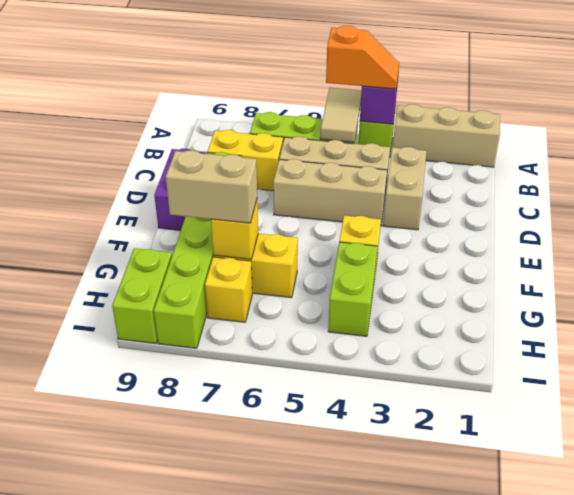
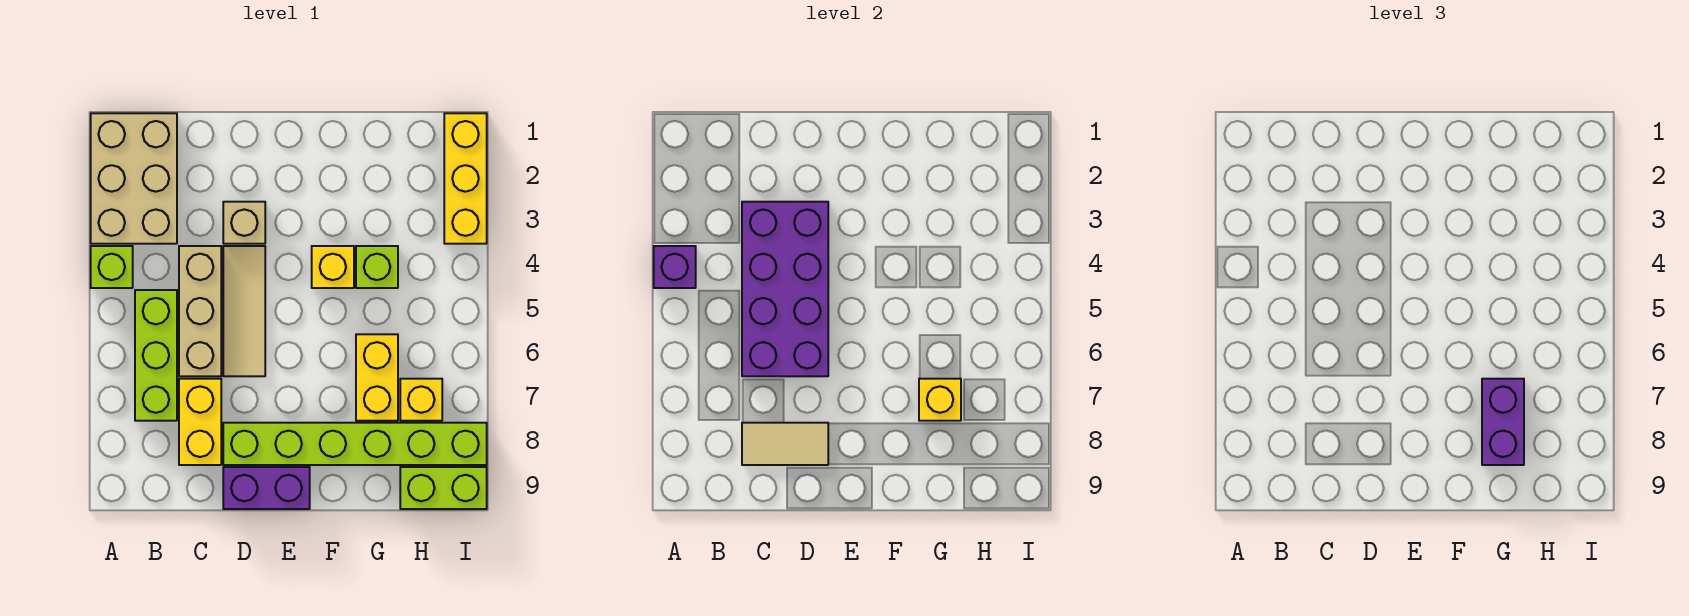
tan brick A1:A3 level 1 -> tan brick A1:B3 level 1
orange slope A4:A5 level 3 top 5 -> none
tan tile A5:B5 level 2 -> tan tile C8:D8 level 2
tan brick C3:D3 level 1 -> tan brick D3 level 1
none -> purple brick C3:D6 level 2
tan brick D4:D6 level 1 -> tan tile D4:D6 level 1
lime brick G4:H4 level 1 -> lime brick G4 level 1
tan brick G7:G8 level 3 -> purple brick G7:G8 level 3
none -> yellow brick I1:I3 level 1

